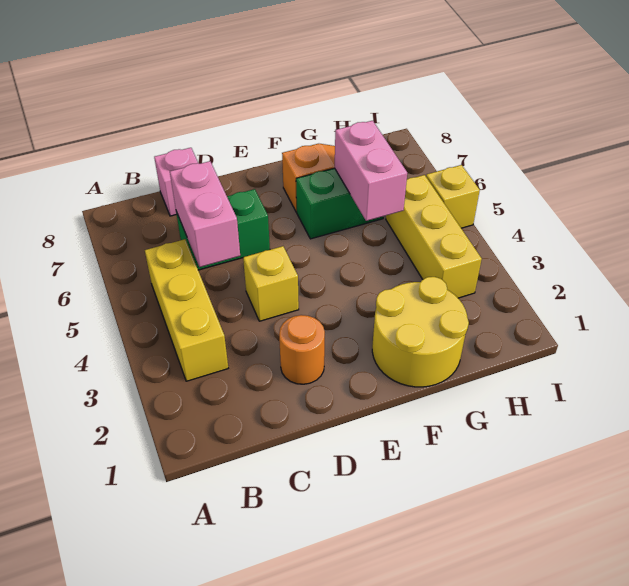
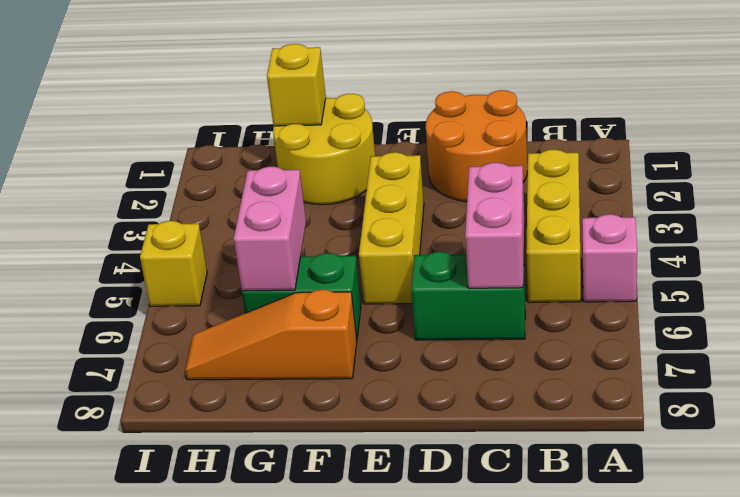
pink brick C8 level 1 -> pink brick A5 level 1
orange round brick D2 level 1 -> orange round brick C1:D2 level 1
yellow brick D4 level 1 -> yellow brick G1 level 2
yellow brick H3:H5 level 1 -> yellow brick E3:E5 level 1

